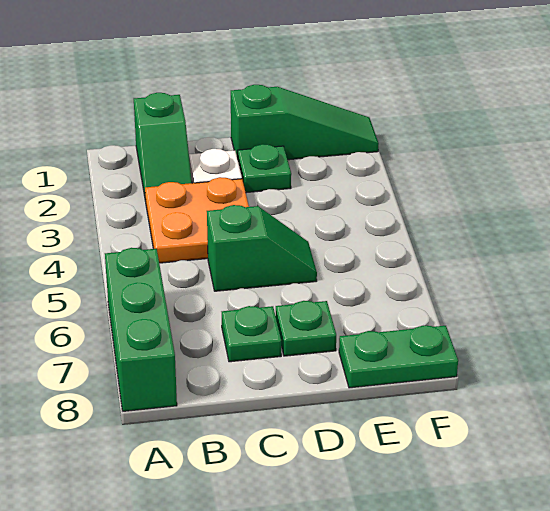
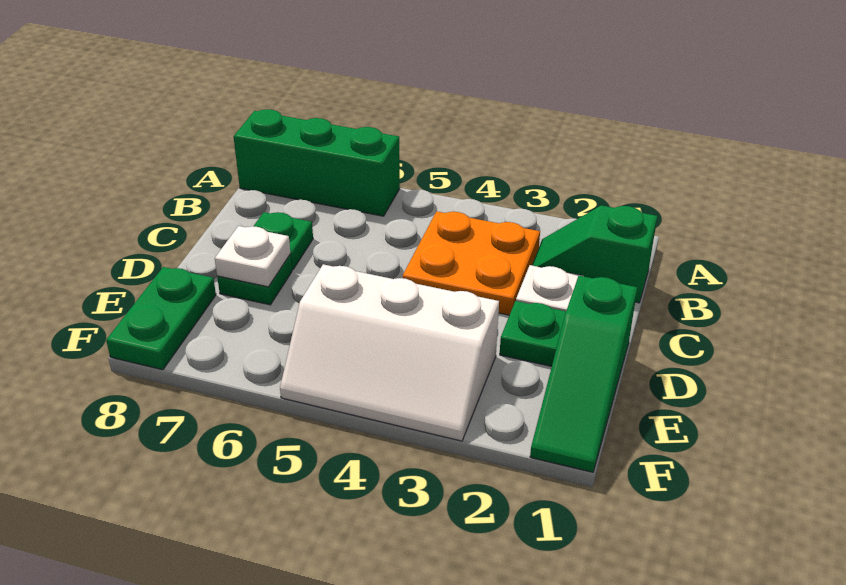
green slope C5:D5 level 1 top C -> none
none -> white plate D7 level 2
none -> white slope E3:F5 level 1 top E

